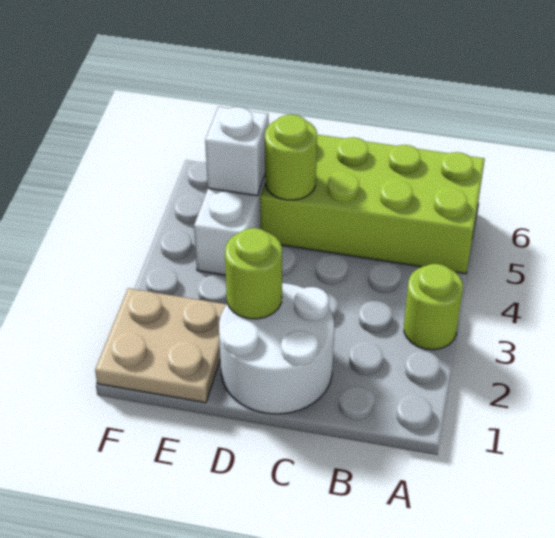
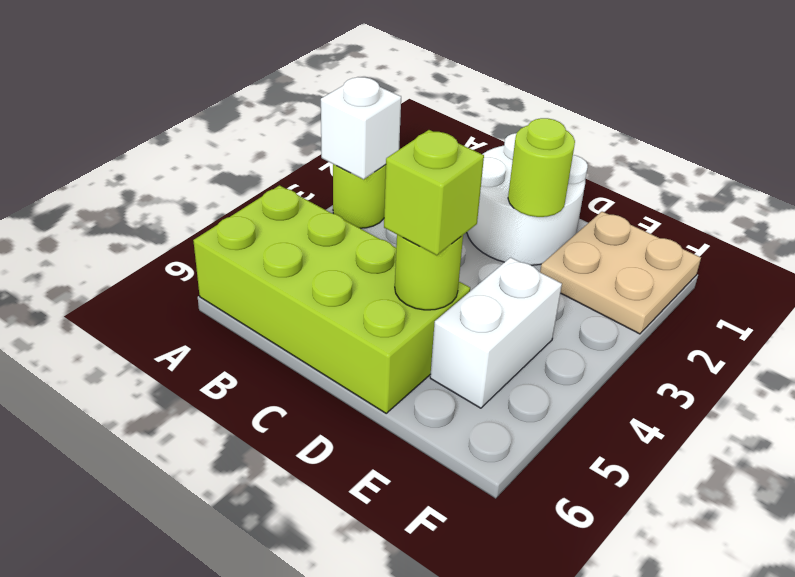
none -> lime brick D5 level 3
white brick E5 level 2 -> white brick A3 level 2

